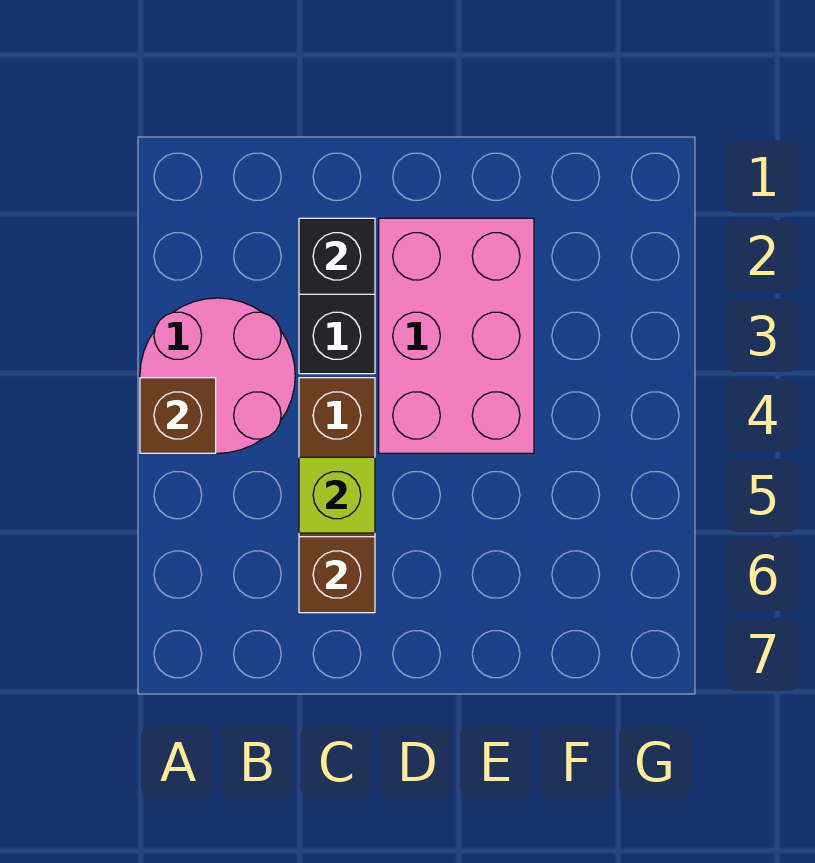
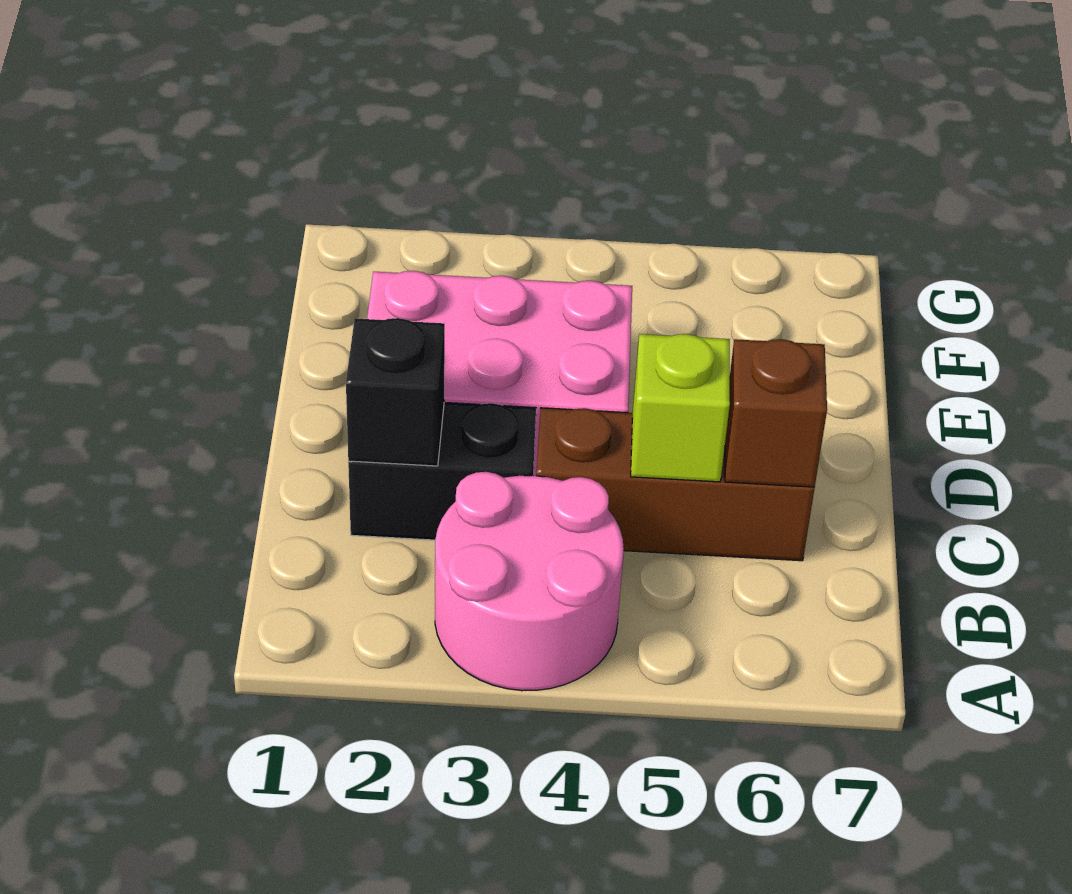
brown brick A4 level 2 -> none

